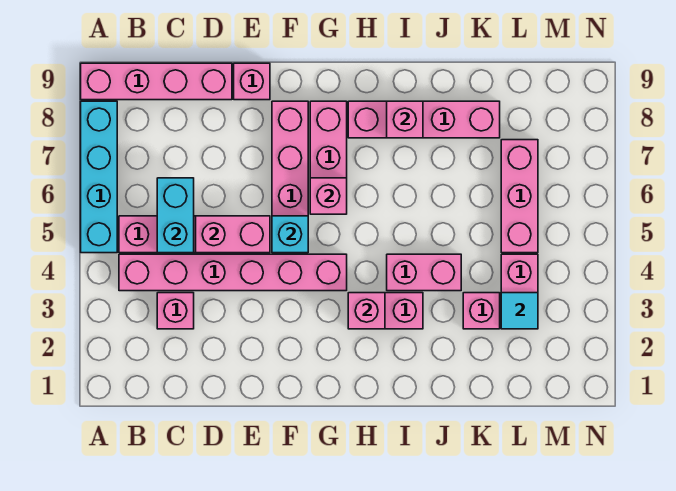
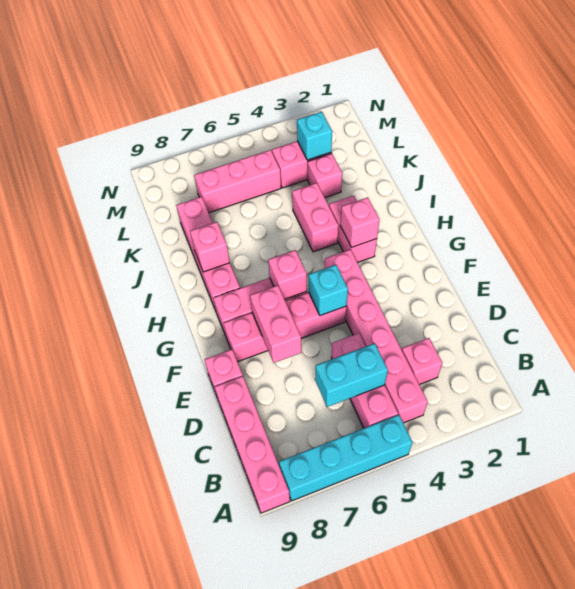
pink brick D5:E5 level 2 -> pink brick E7:F7 level 2
cyan tile L3 level 2 -> cyan brick L3 level 2

